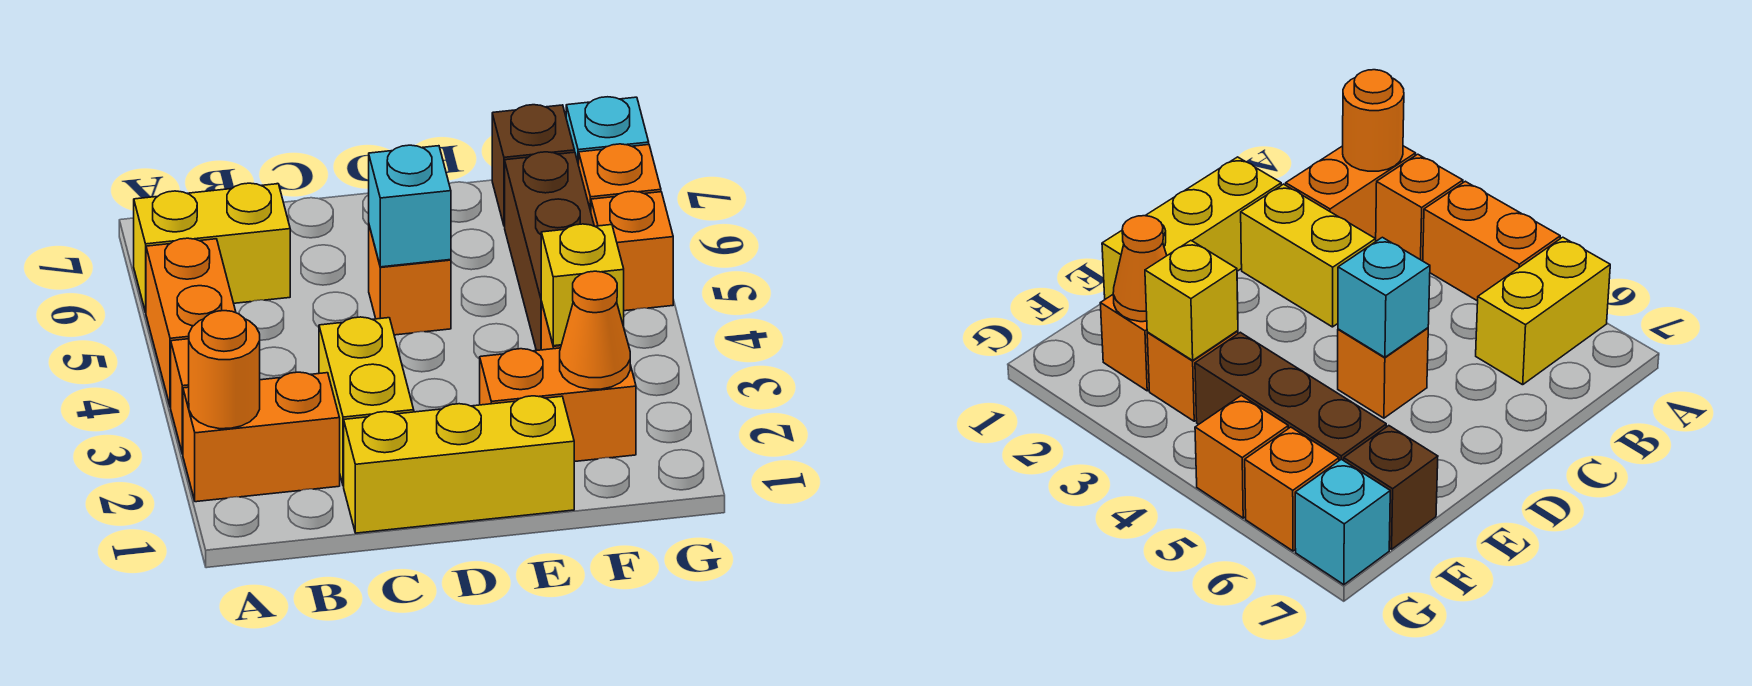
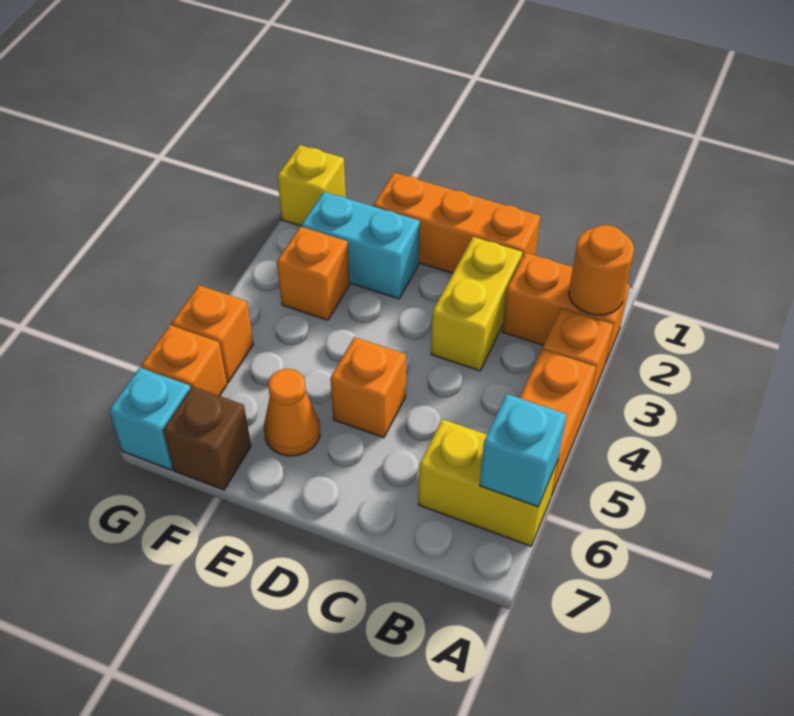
yellow brick C1:E1 level 1 -> orange brick C1:E1 level 1
cyan brick D5 level 2 -> cyan brick A6 level 2
orange brick E2:F2 level 1 -> cyan brick E2:F2 level 1
orange cone F2 level 2 -> orange cone E6 level 1
yellow brick F3 level 2 -> yellow brick G1 level 1
brown brick F4:F6 level 1 -> none

